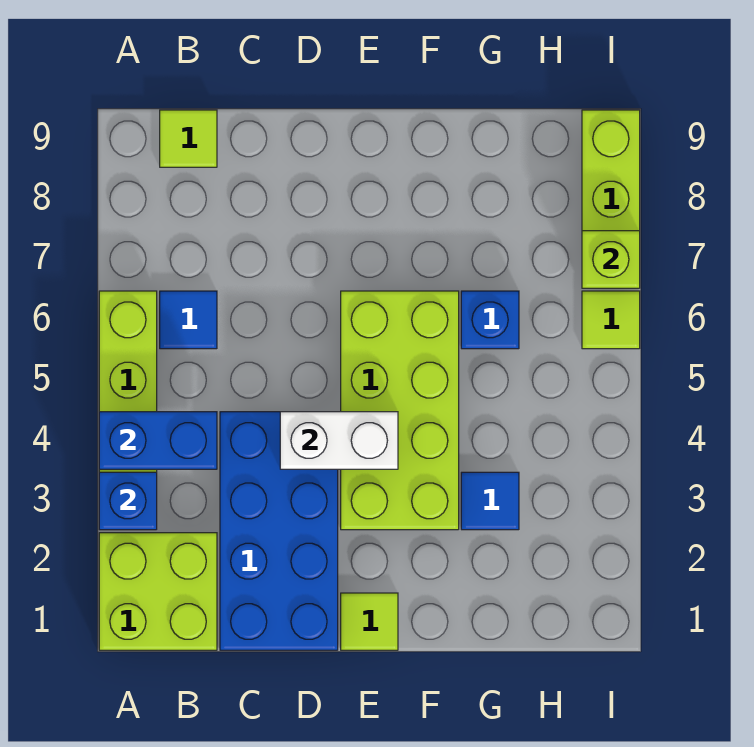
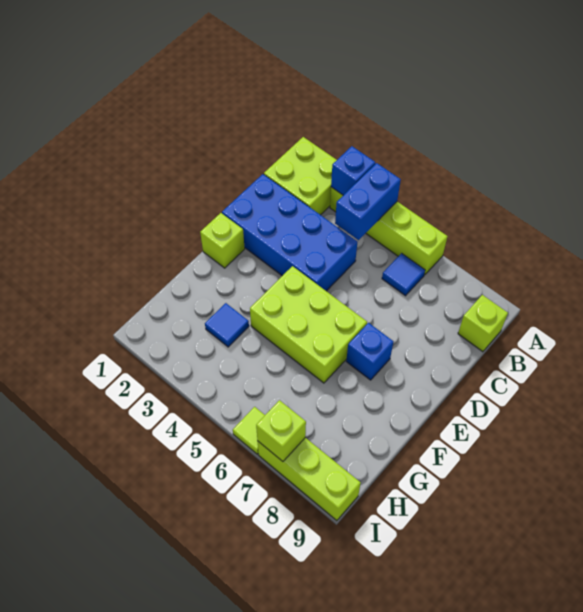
lime tile B9 level 1 -> lime brick B9 level 1
white brick D4:E4 level 2 -> none
lime tile E1 level 1 -> lime brick E1 level 1
lime brick E3:F6 level 1 -> lime brick E4:F6 level 1
blue brick G6 level 1 -> blue brick E7 level 1

